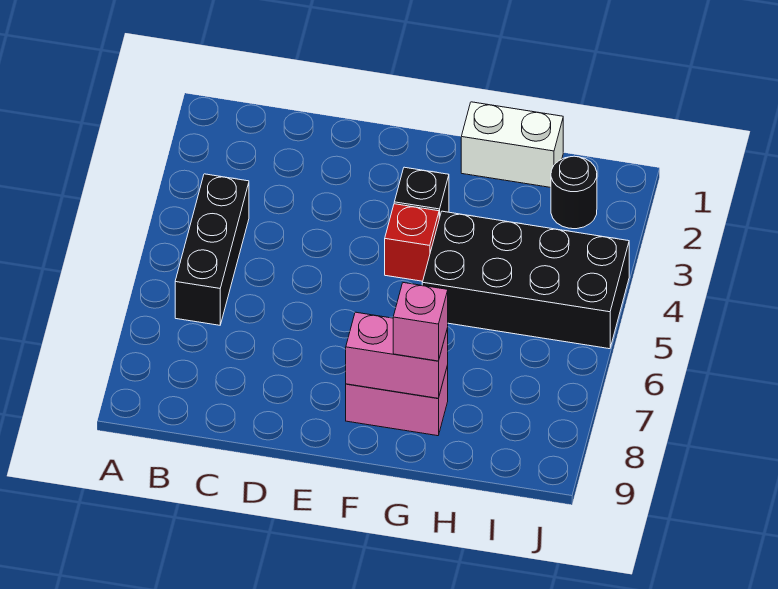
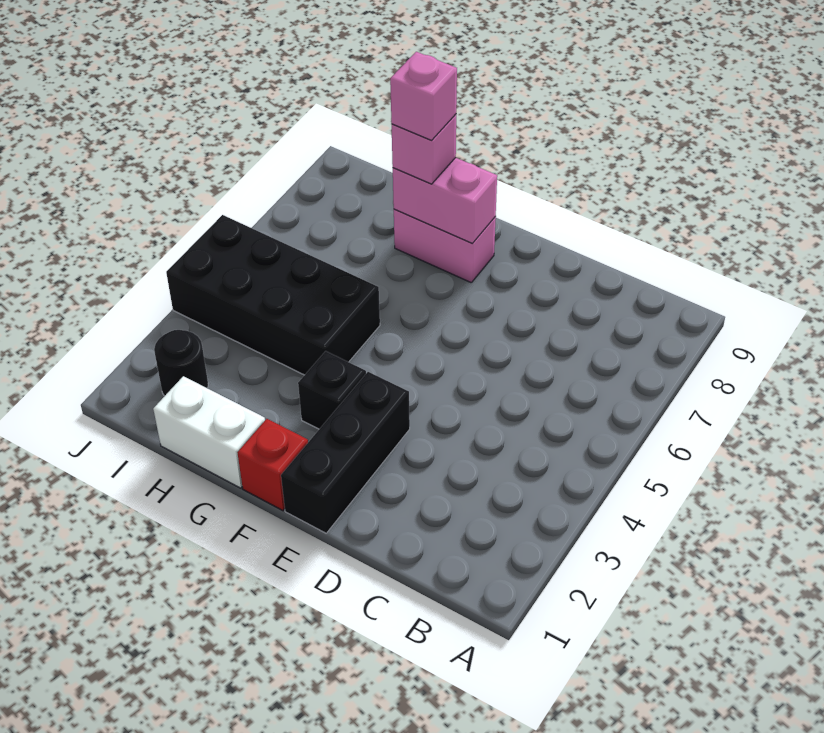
black brick B4:B6 level 1 -> black brick E1:E3 level 1
red brick F4 level 1 -> red brick F1 level 1
none -> pink brick G8 level 4

